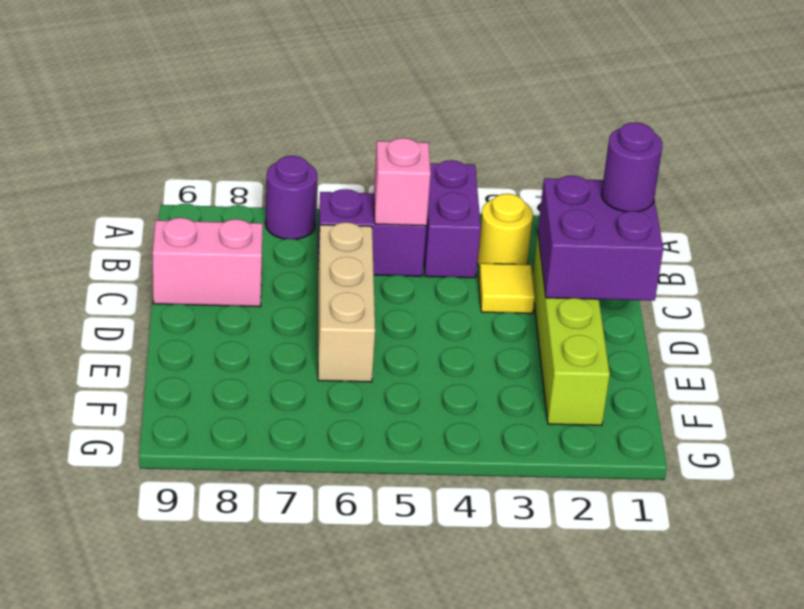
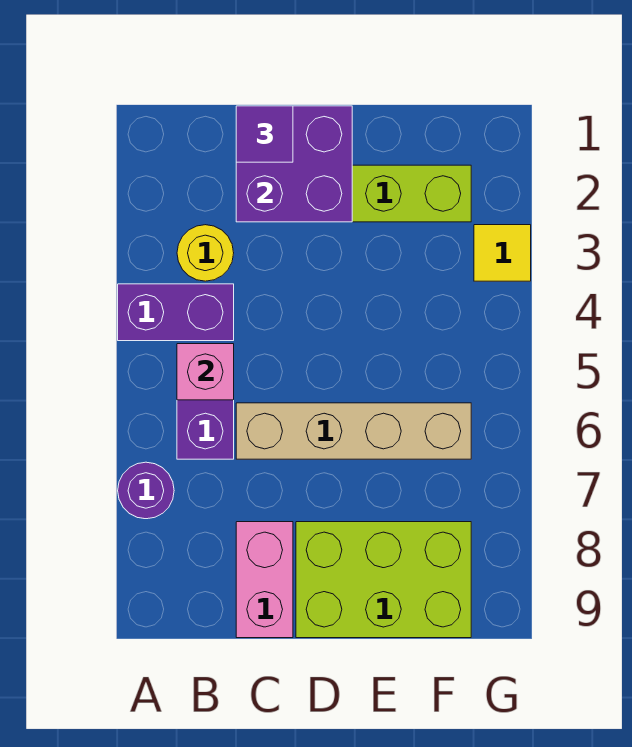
purple round brick C1 level 3 -> purple tile C1 level 3
yellow tile C3 level 1 -> yellow tile G3 level 1
tan brick C6:E6 level 1 -> tan brick C6:F6 level 1
none -> lime brick D8:F9 level 1

